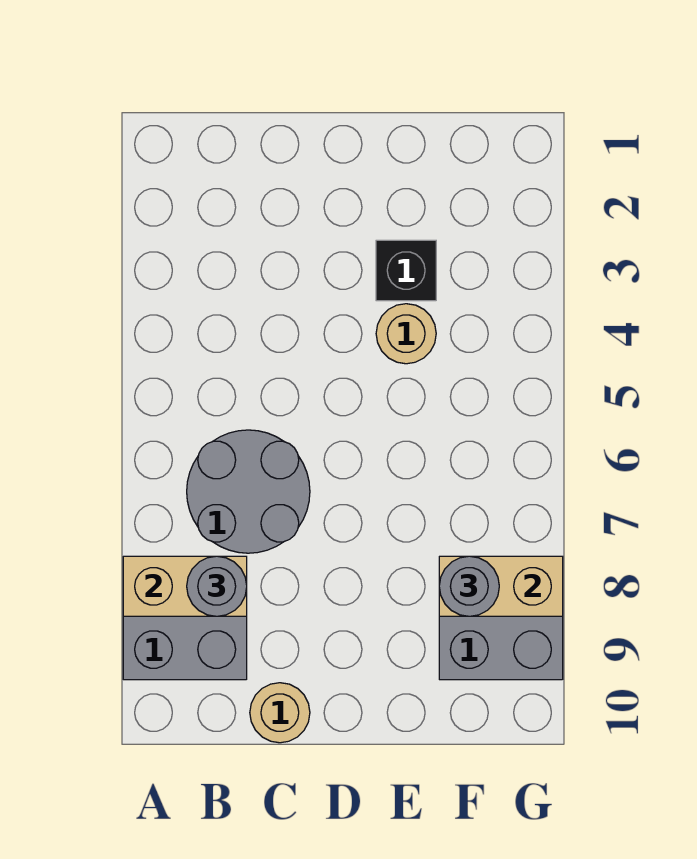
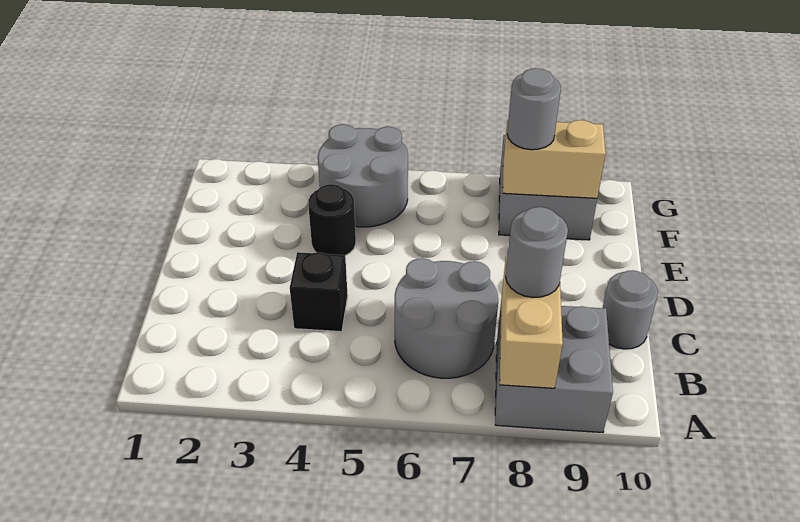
tan round brick C10 level 1 -> grey round brick C10 level 1
black brick E3 level 1 -> black brick C4 level 1
tan round brick E4 level 1 -> black round brick E4 level 1
none -> grey round brick F4:G5 level 1
tan brick F8:G8 level 2 -> tan brick F8:F9 level 2

